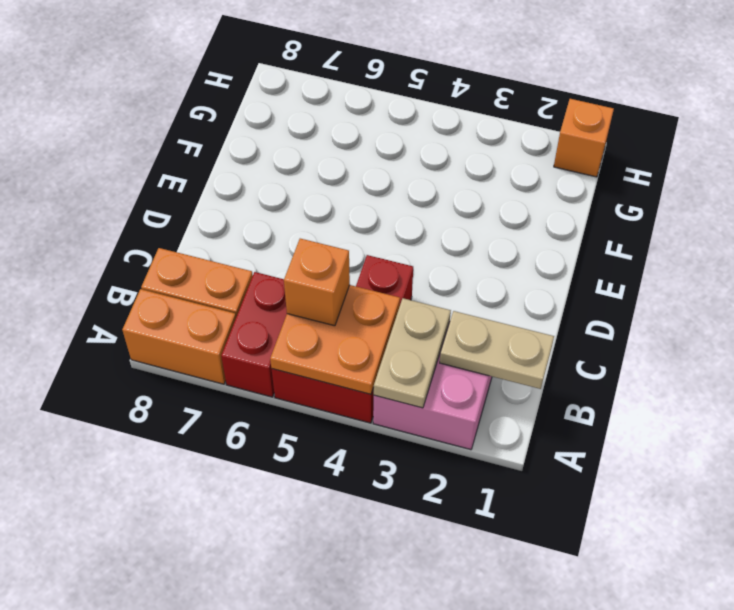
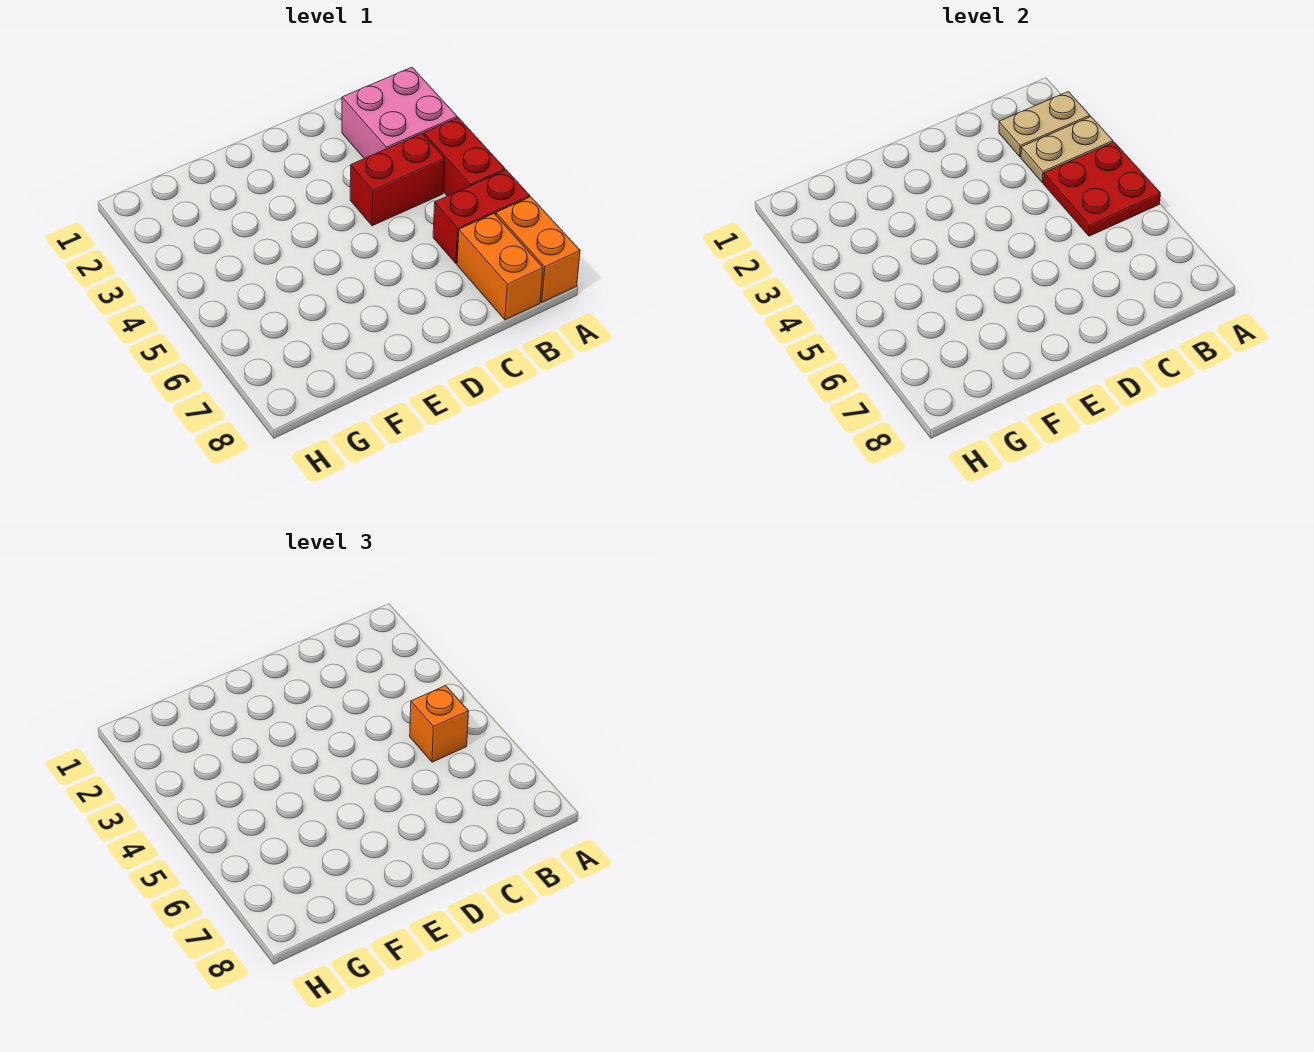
orange plate A4:B5 level 2 -> red plate A4:B5 level 2
tan plate B1:B2 level 2 -> tan plate A2:B2 level 2
orange brick H1 level 1 -> none

